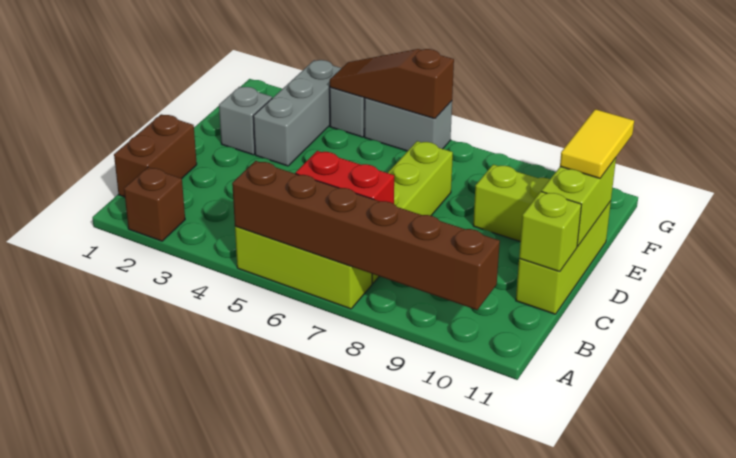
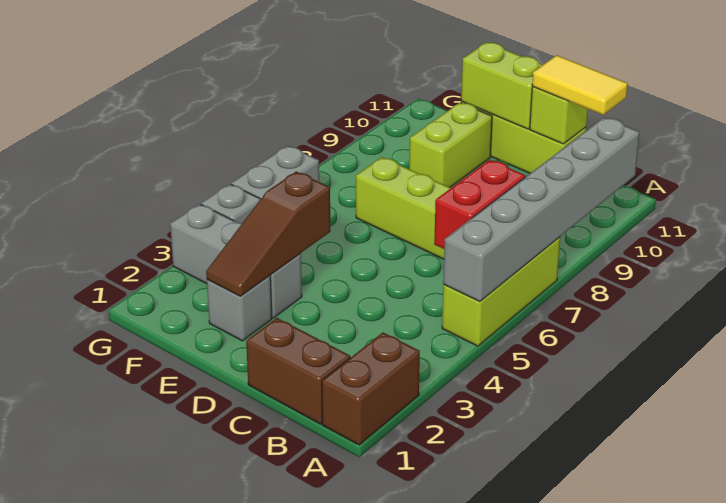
brown brick A2 level 1 -> brown brick A1:A2 level 1
brown brick A5:A10 level 2 -> grey brick A5:A10 level 2
yellow tile E11:F11 level 3 -> yellow tile B11:C11 level 3
brown slope G4:G6 level 2 top 6 -> brown slope E2:E4 level 2 top 4

